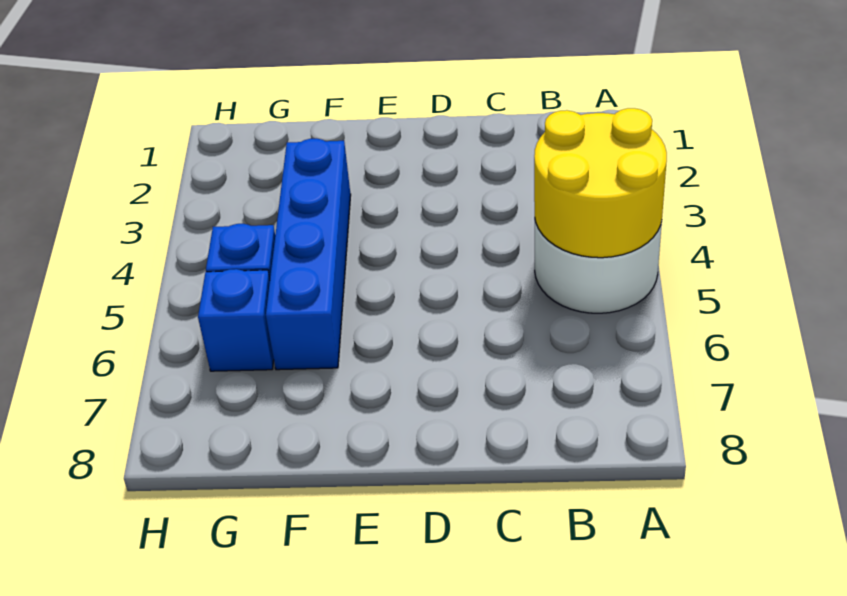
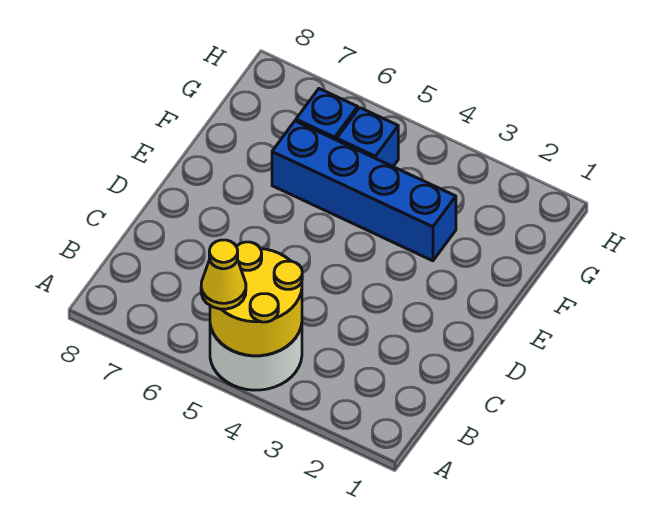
none -> yellow cone A5 level 3

